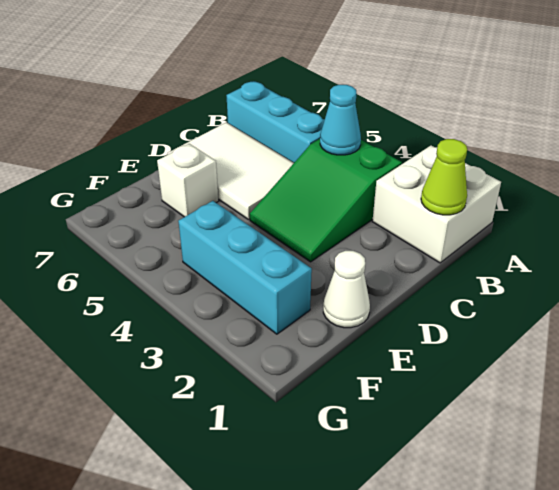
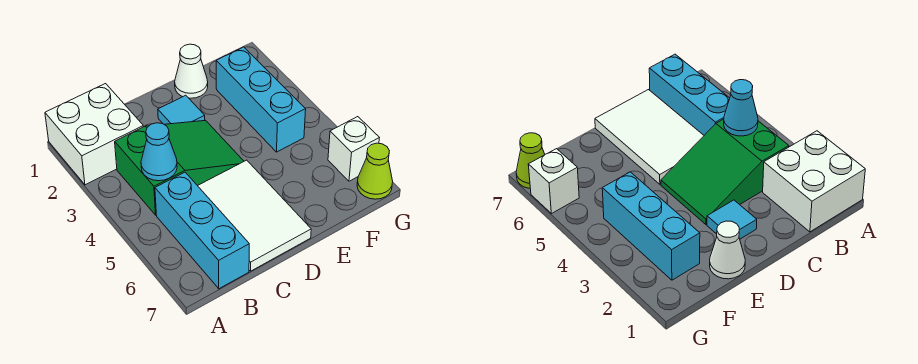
lime cone B1 level 2 -> lime cone G7 level 1
none -> cyan tile D2 level 1
white brick E6 level 1 -> white brick G6 level 1

